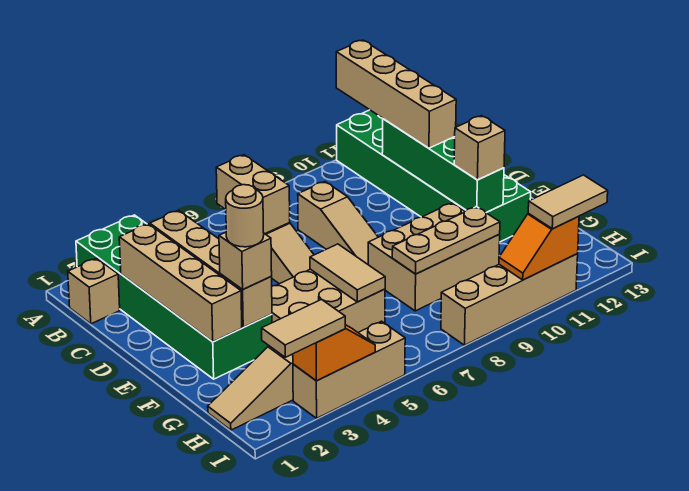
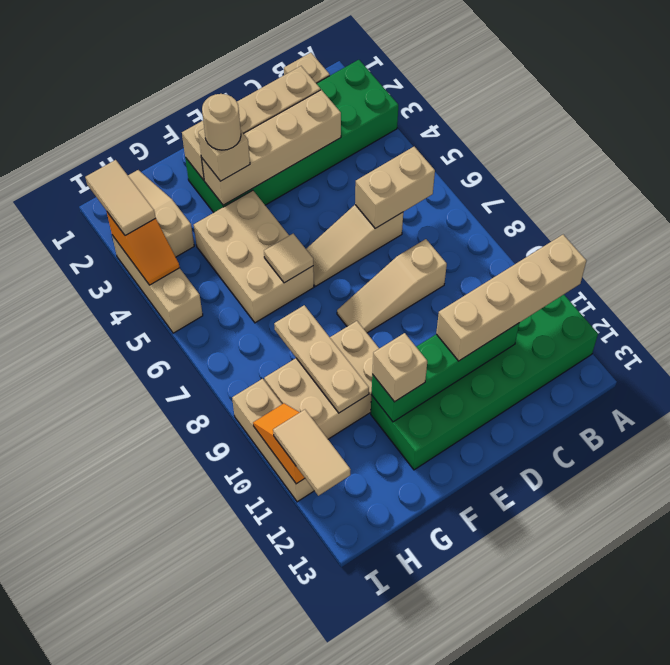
tan tile F6:G6 level 2 -> tan tile F6 level 2
tan brick F8:G10 level 1 -> tan brick F9:H10 level 1
tan brick I8:I11 level 1 -> tan brick I9:I11 level 1

